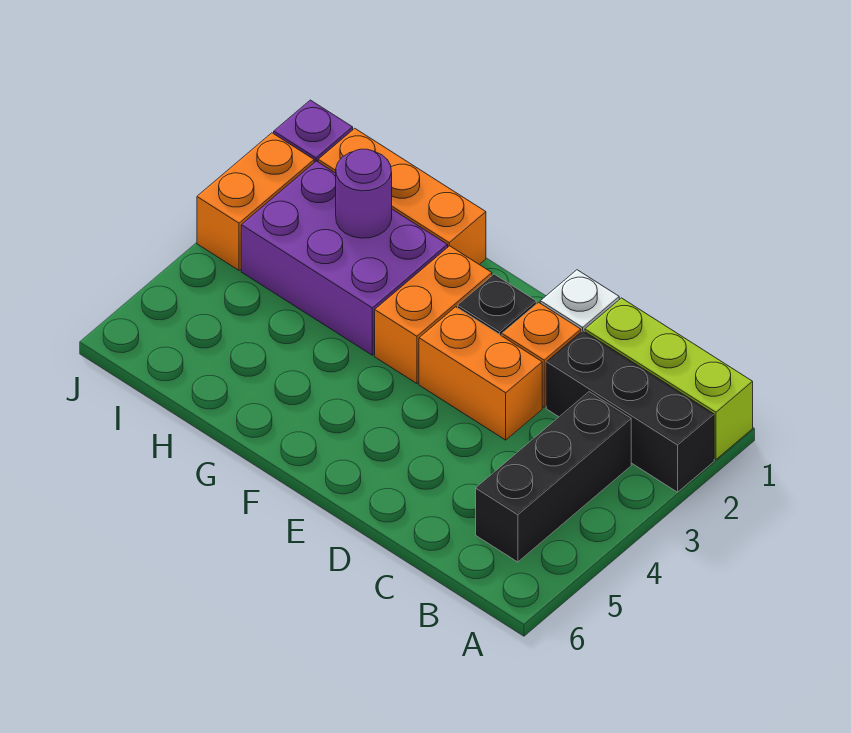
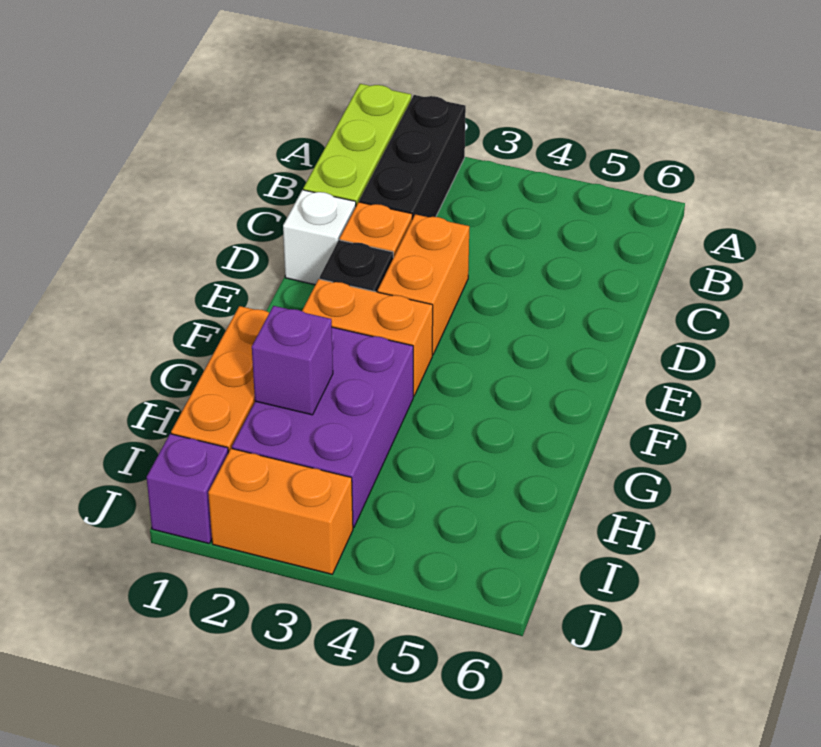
black brick B3:B5 level 1 -> none
purple round brick H2 level 2 -> purple brick H2 level 2

